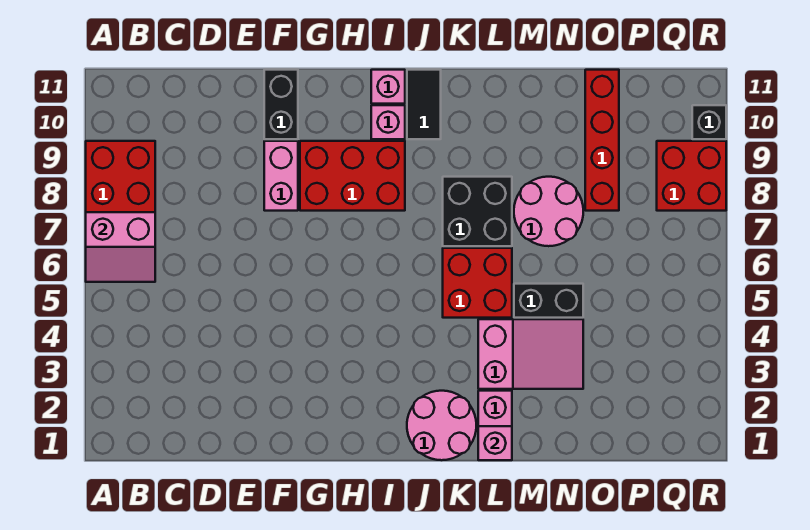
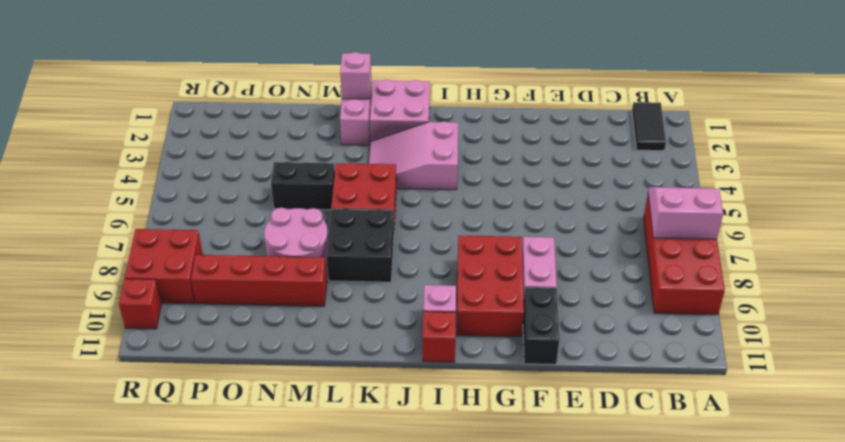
red brick G8:I9 level 1 -> red brick G8:H10 level 1
pink brick I11 level 1 -> red brick I11 level 1
pink round brick J1:K2 level 1 -> pink brick J1:K2 level 1
black tile J10:J11 level 1 -> black tile B1:B2 level 1
pink slope L3:N4 level 1 top L -> pink slope I3:K4 level 1 top I
red brick O8:O11 level 1 -> red brick M9:P9 level 1
black brick R10 level 1 -> red brick R10 level 1

